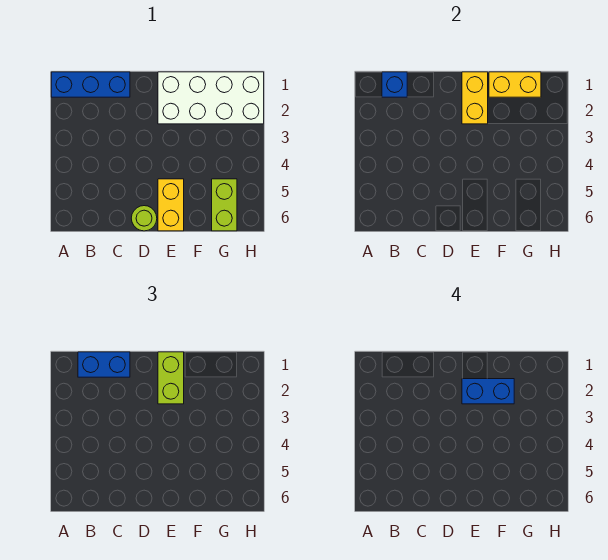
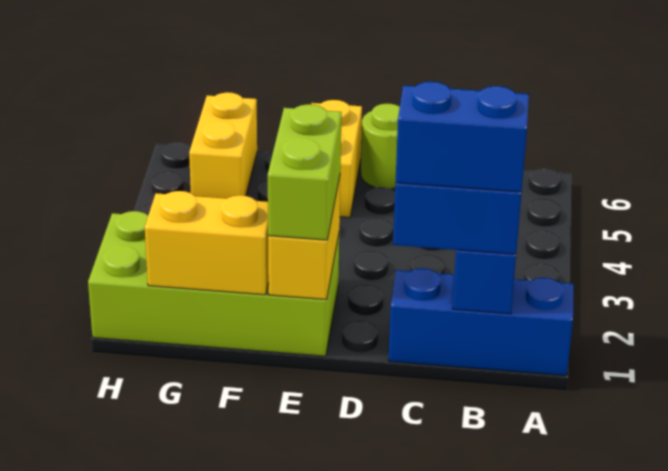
white brick E1:H2 level 1 -> lime brick E1:H2 level 1
blue brick E2:F2 level 4 -> blue brick B1:C1 level 4
lime brick G5:G6 level 1 -> yellow brick G5:G6 level 1

